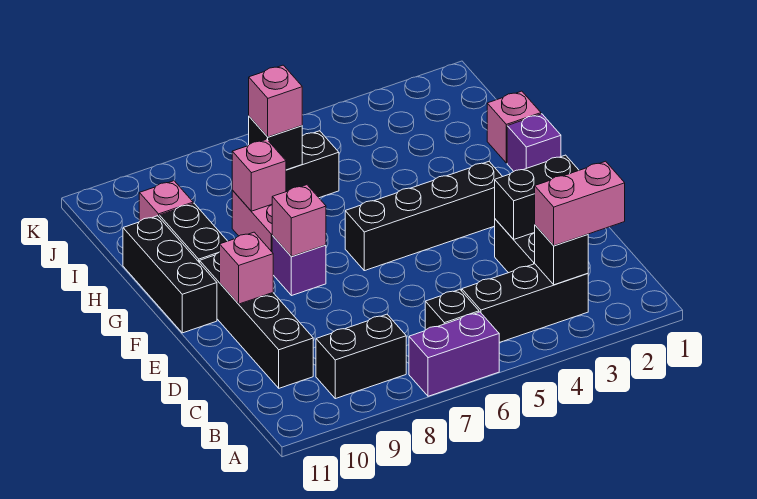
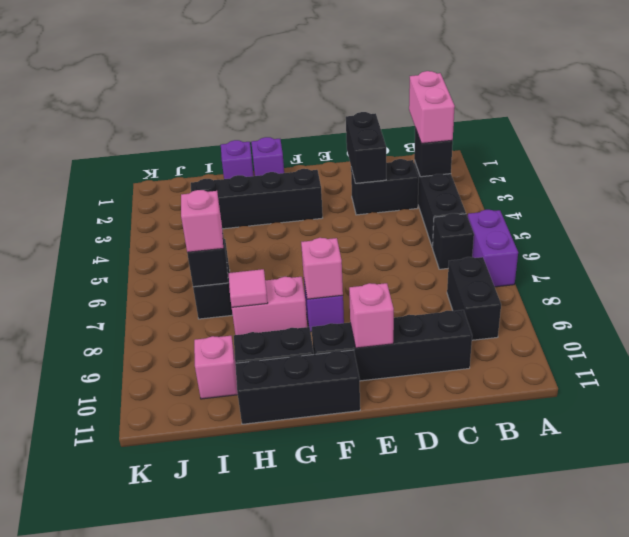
black brick F3:F6 level 1 -> black brick F3:I3 level 1
pink brick H1 level 1 -> purple brick H1 level 1
pink brick H8 level 2 -> pink tile H8 level 2

